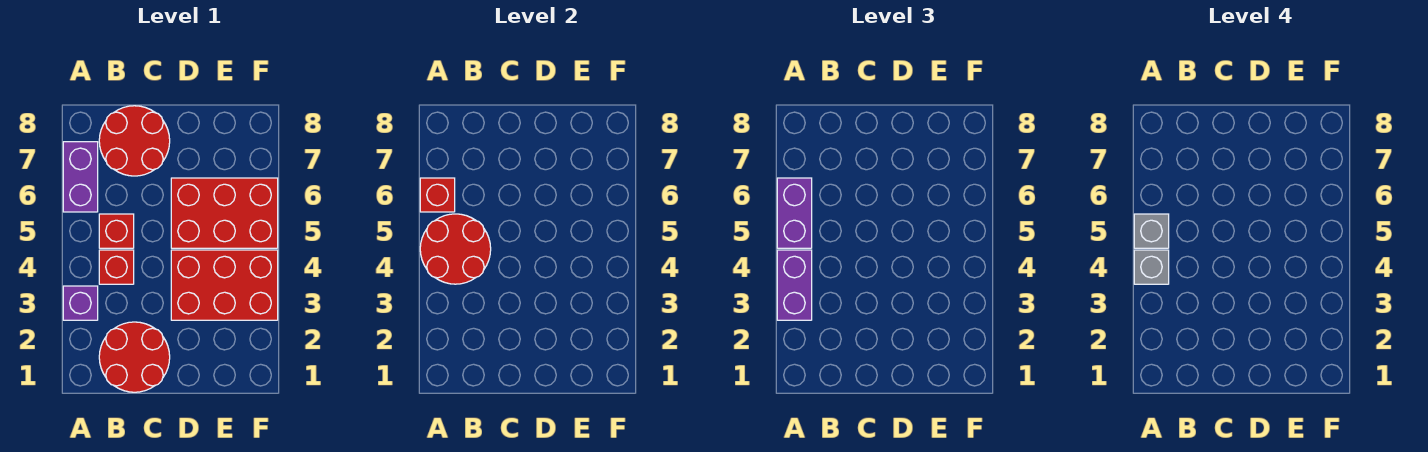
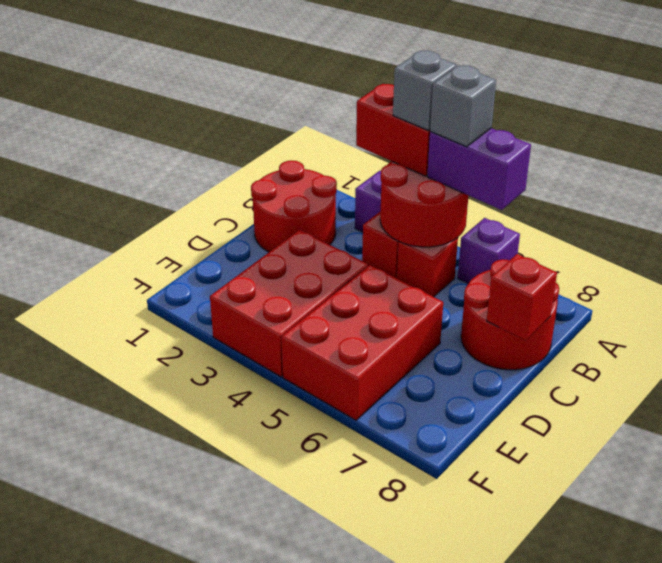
purple brick A3:A4 level 3 -> red brick A3:A4 level 3
purple brick A6:A7 level 1 -> purple brick A6 level 1
red brick A6 level 2 -> red brick C8 level 2

